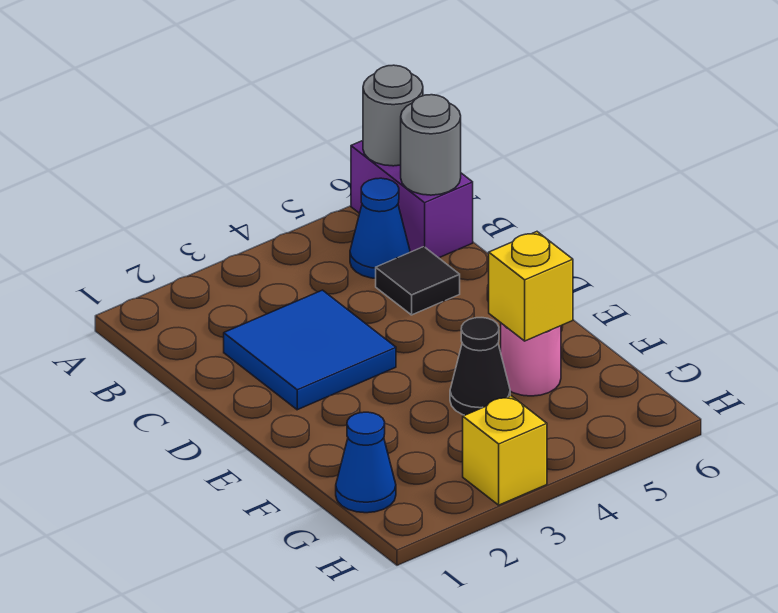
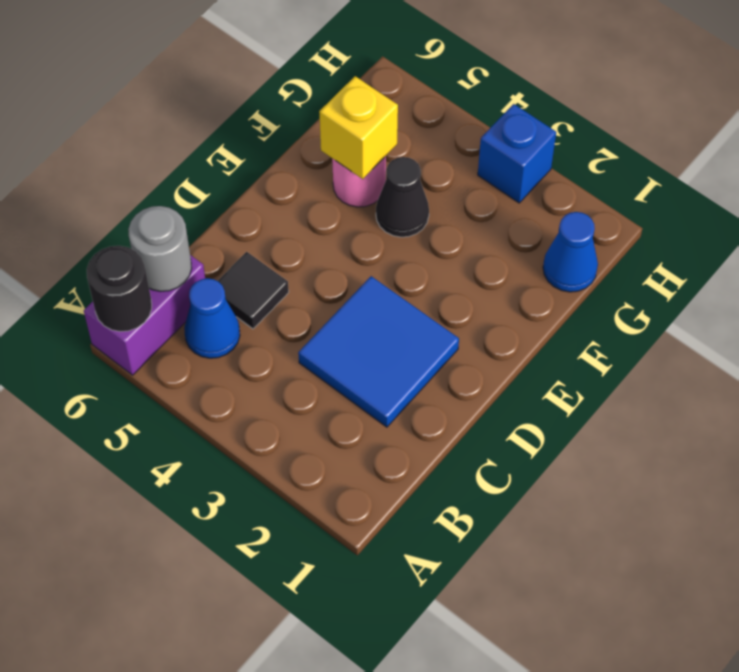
grey round brick A6 level 2 -> black round brick A6 level 2
yellow brick H3 level 1 -> blue brick H3 level 1

